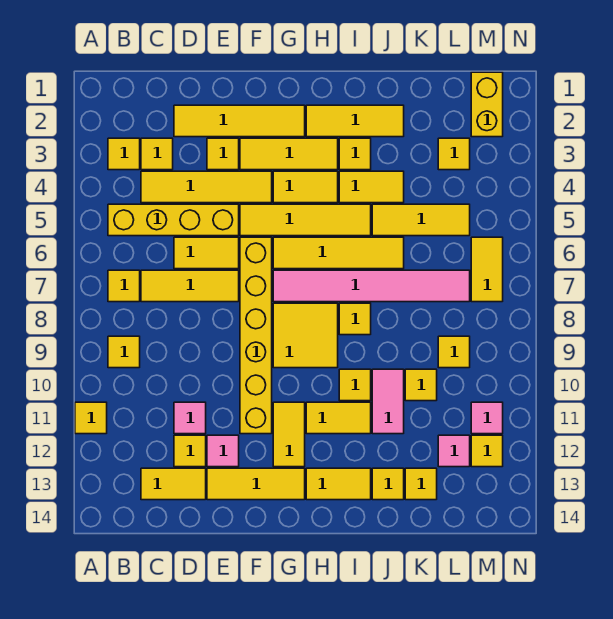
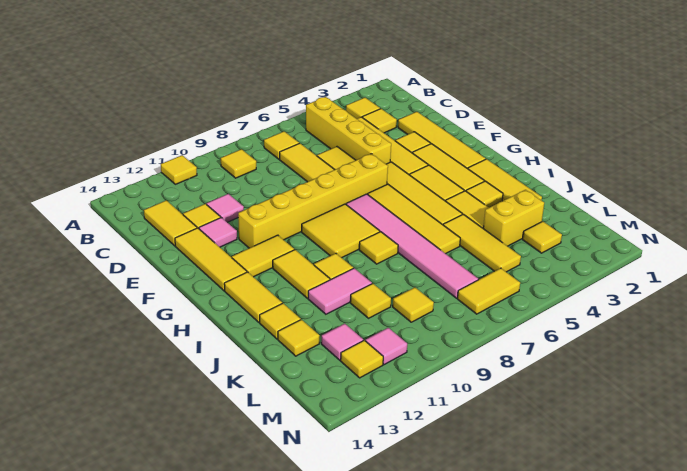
yellow brick M1:M2 level 1 -> yellow brick K3:K4 level 1

